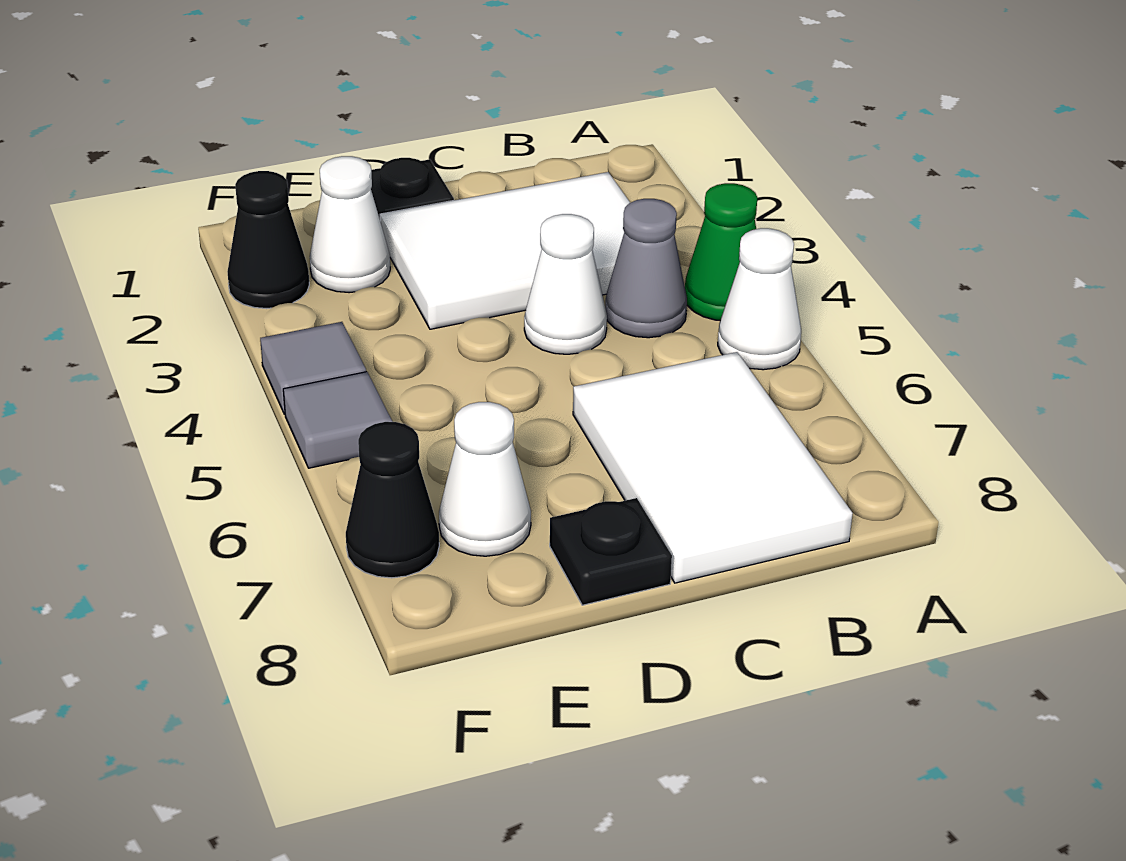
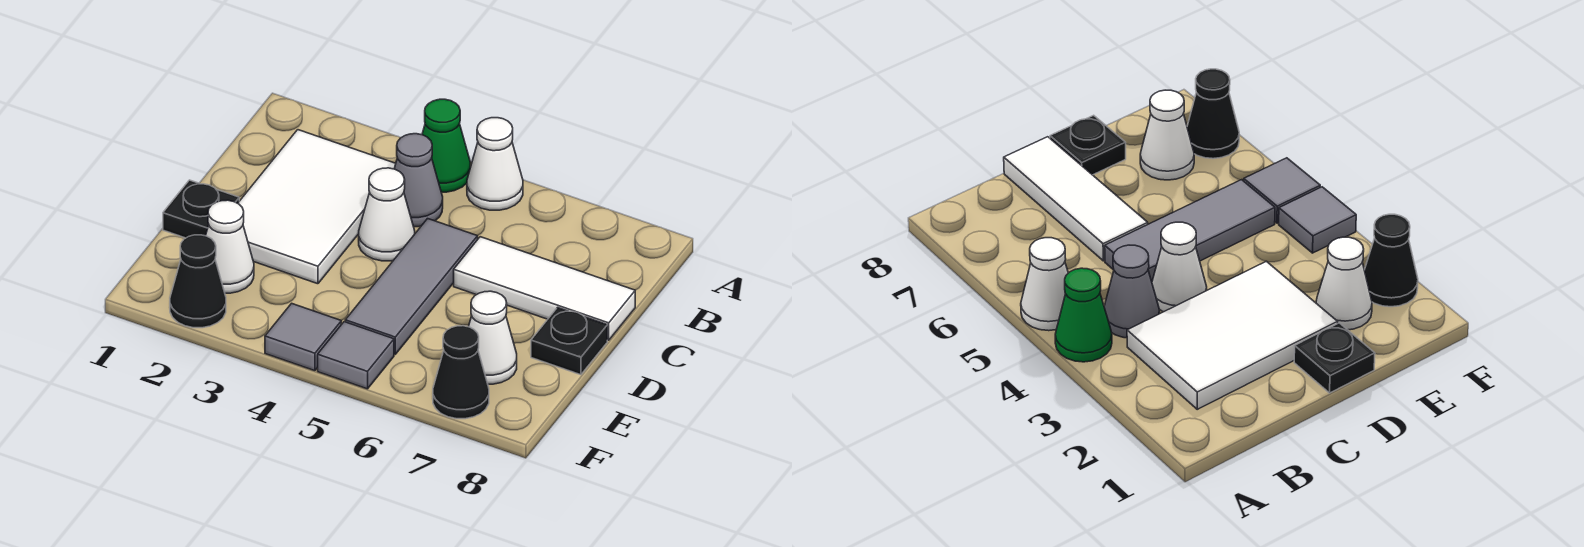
white tile B6:C8 level 1 -> white tile C6:C8 level 1
none -> grey tile C5:E5 level 1

